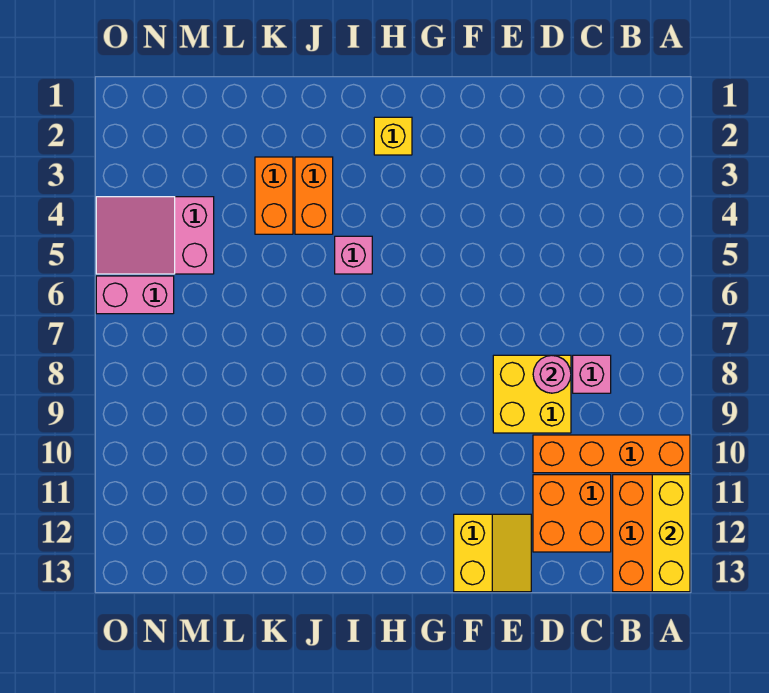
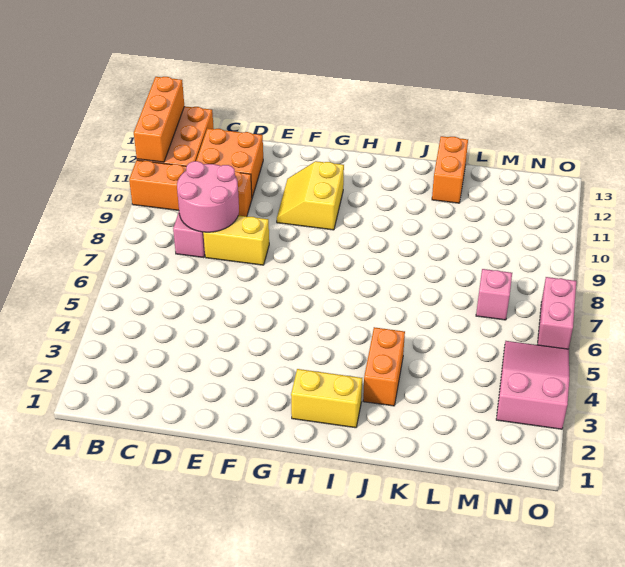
yellow brick A11:A13 level 2 -> orange brick A11:A13 level 2
yellow brick D8:E9 level 1 -> yellow brick D8:E8 level 1
pink round brick D8 level 2 -> pink round brick C8:D9 level 2
yellow slope E12:F13 level 1 top F -> yellow slope F10:G11 level 1 top G
yellow brick H2 level 1 -> yellow brick H2:I2 level 1
pink brick I5 level 1 -> pink brick M7 level 1
orange brick K3:K4 level 1 -> orange brick K12:K13 level 1
pink slope M4:O5 level 1 top M -> pink slope N3:O5 level 1 top 3
pink brick N6:O6 level 1 -> pink brick O6:O7 level 1

